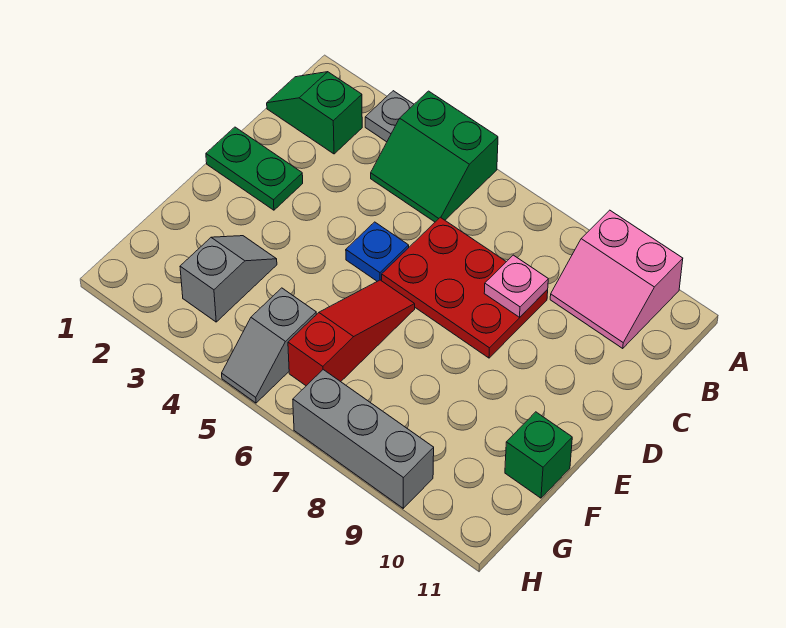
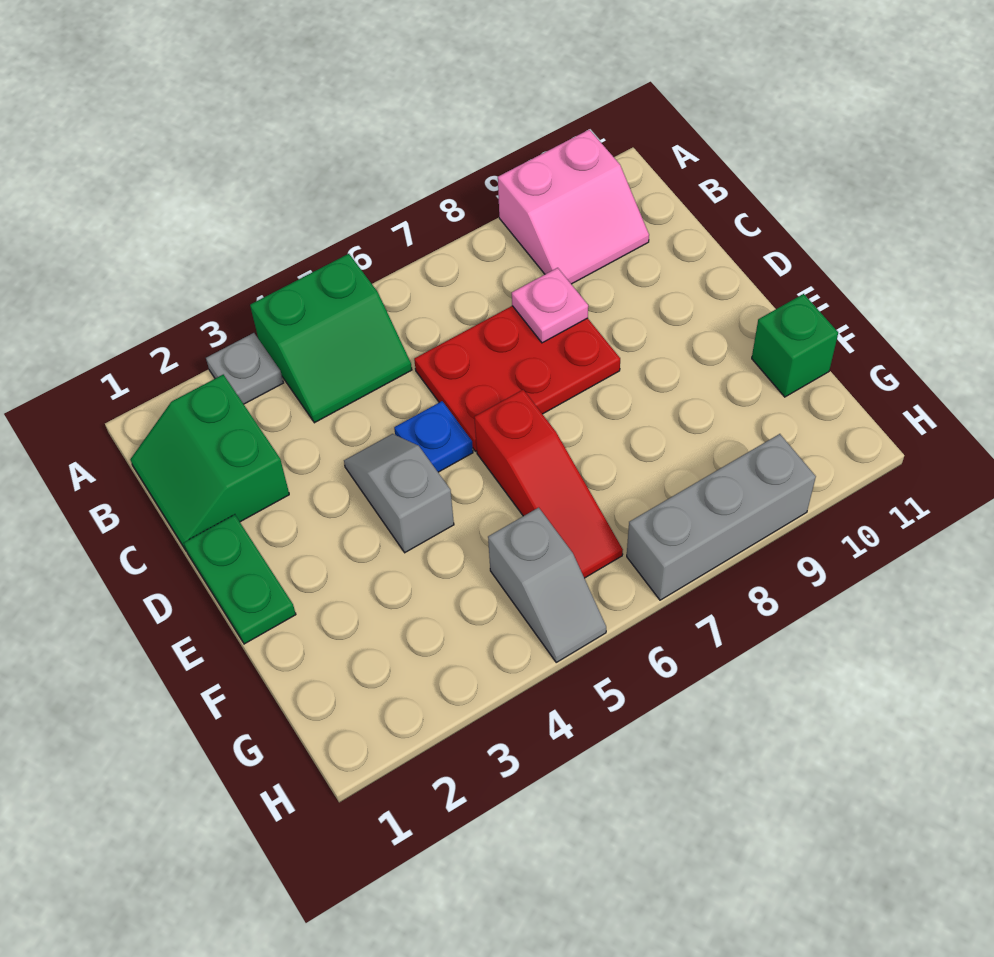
green slope B1:B2 level 1 top 2 -> green slope B1:C2 level 1 top 2
green plate D1:D2 level 1 -> green plate D1:E1 level 1
red slope E6:G6 level 1 top G -> red slope E6:G6 level 1 top E
grey slope F3:G3 level 1 top G -> grey slope D4:E4 level 1 top E

